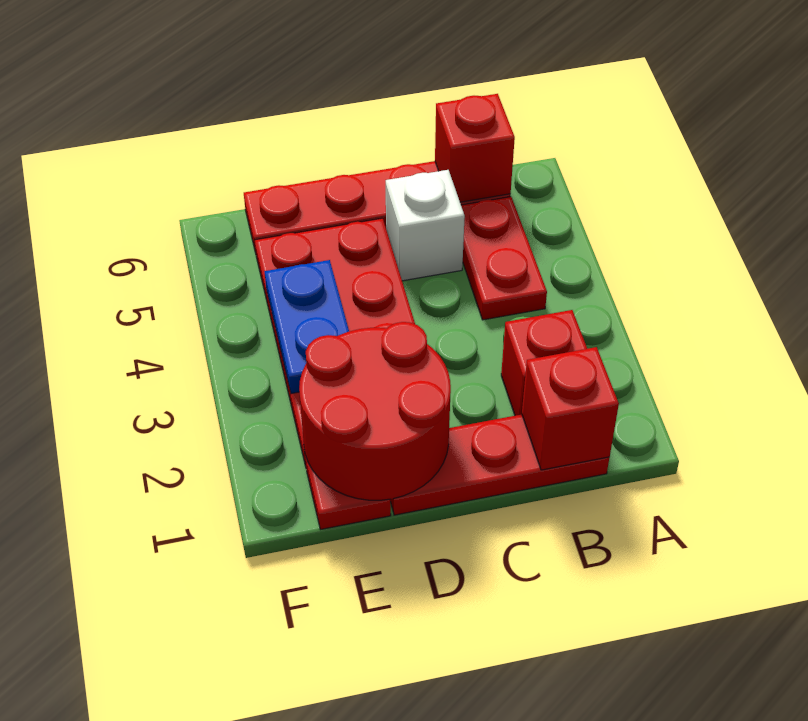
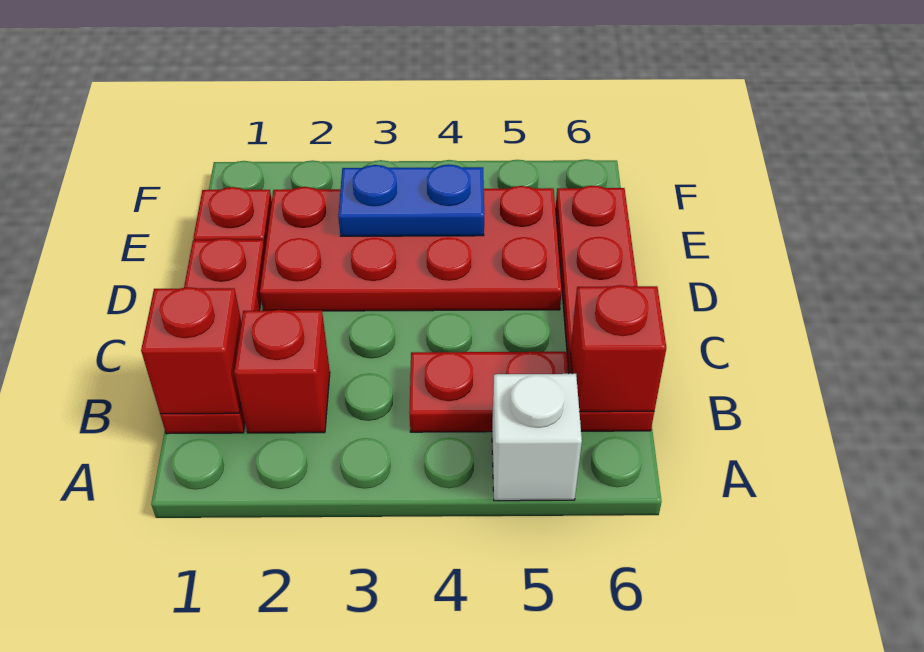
white brick C5 level 1 -> white brick A5 level 1
red round brick D1:E2 level 2 -> none

